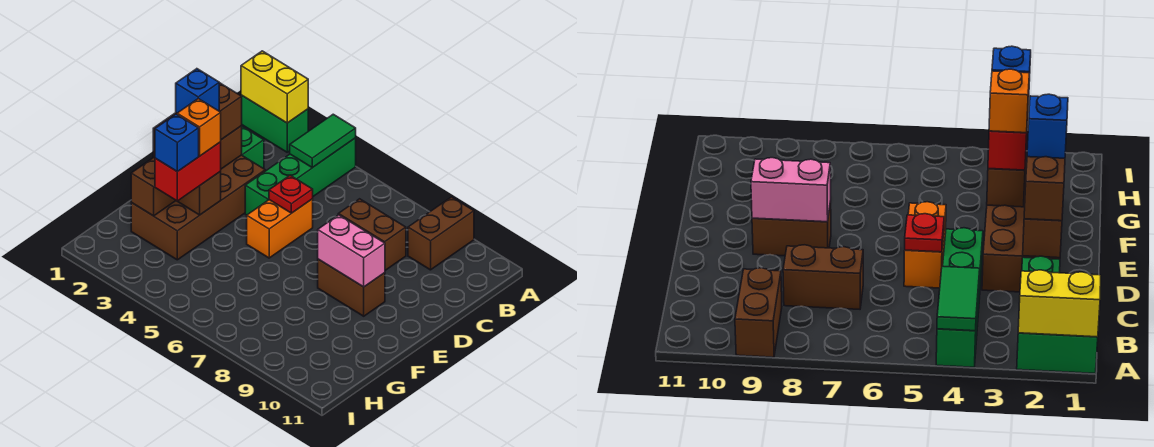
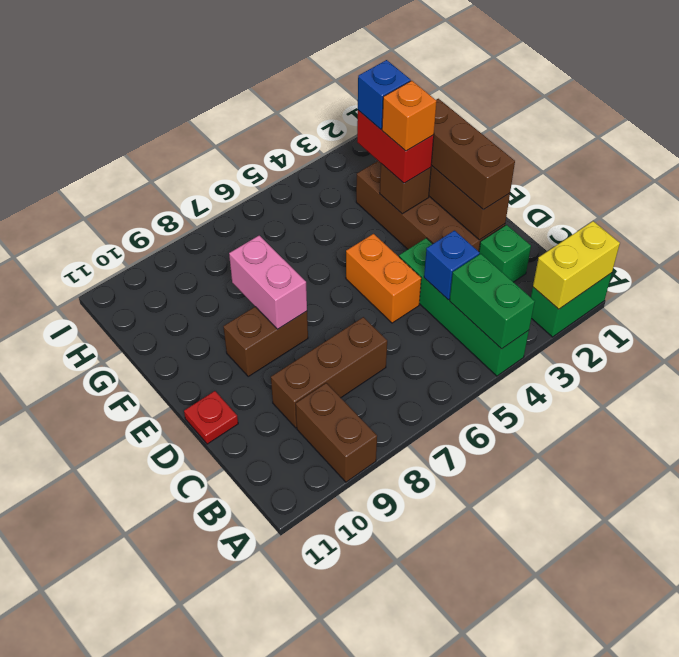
green tile A4:B4 level 2 -> green brick A4:B4 level 2
brown brick C7:C8 level 1 -> brown brick C7:C9 level 1
red plate D5 level 2 -> red plate D11 level 1
blue brick E2 level 4 -> blue brick C4 level 2
pink brick E8:E9 level 2 -> pink brick E8:F8 level 2

